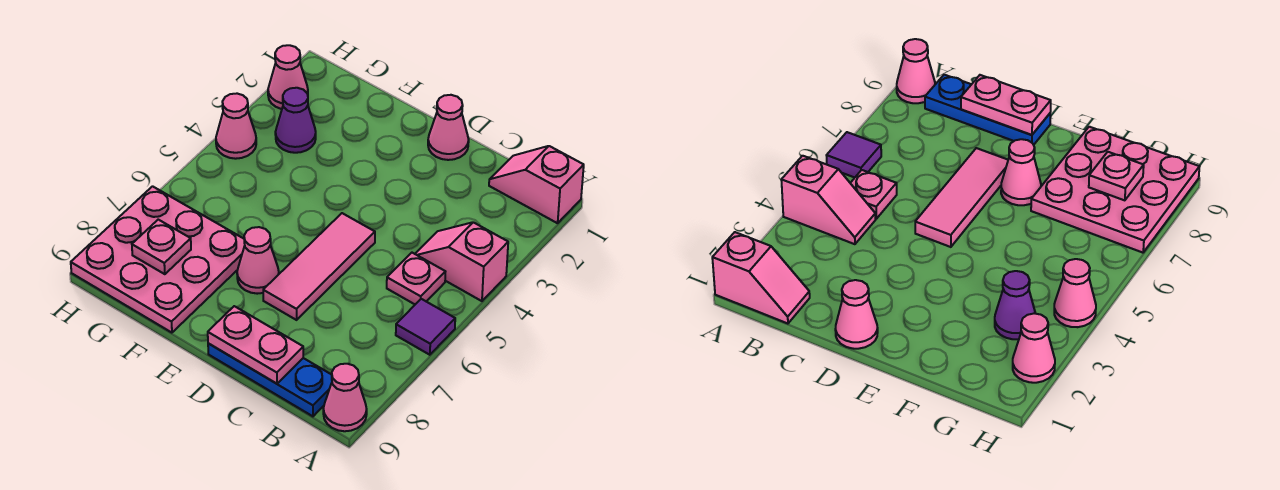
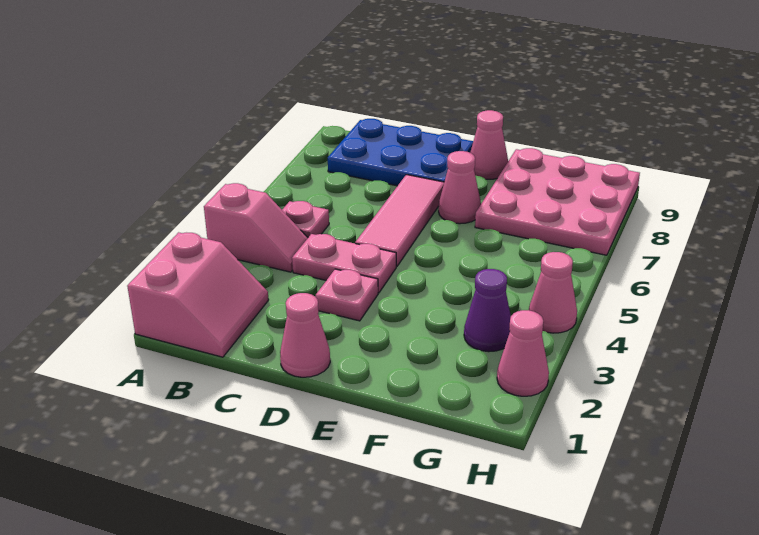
pink slope A1:B1 level 1 top A -> pink slope A1:B2 level 1 top A
purple tile A6 level 1 -> none
pink cone A9 level 1 -> pink cone E9 level 1
blue plate B9:D9 level 1 -> blue plate B8:D9 level 1
pink plate C9:D9 level 2 -> pink plate C4:D4 level 1
pink plate G8 level 2 -> pink plate D3 level 1

